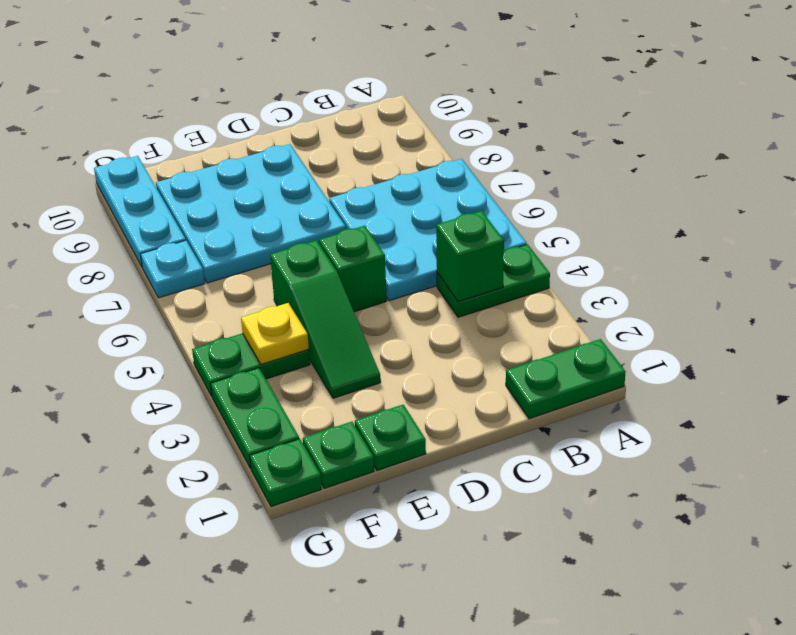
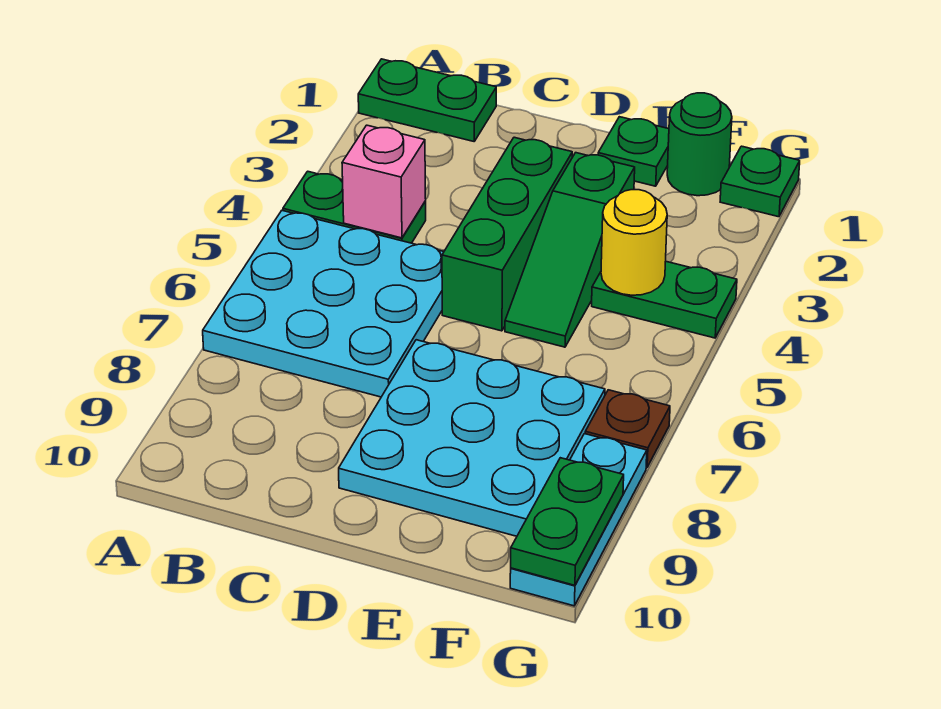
green brick B4 level 2 -> pink brick B4 level 2
green brick D5 level 1 -> green brick D3:D5 level 1
green slope E3:E5 level 1 top 5 -> green slope E3:E5 level 1 top 3
green plate F1 level 1 -> green round brick F1 level 1
yellow plate F4 level 2 -> yellow round brick F4 level 2
green plate G2:G3 level 1 -> green plate G9:G10 level 2
cyan plate G7 level 1 -> brown plate G7 level 1

